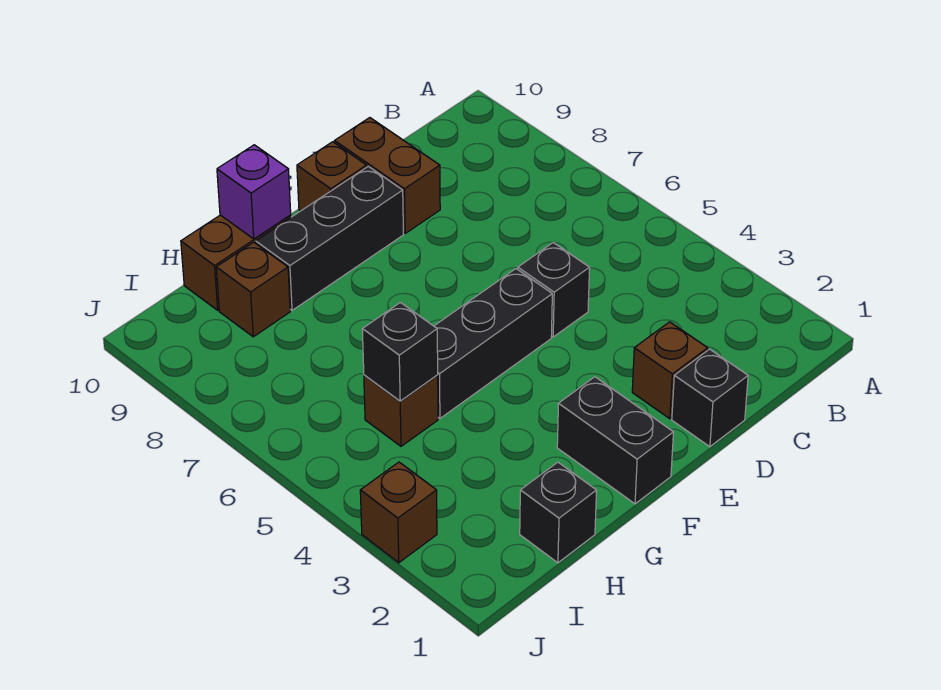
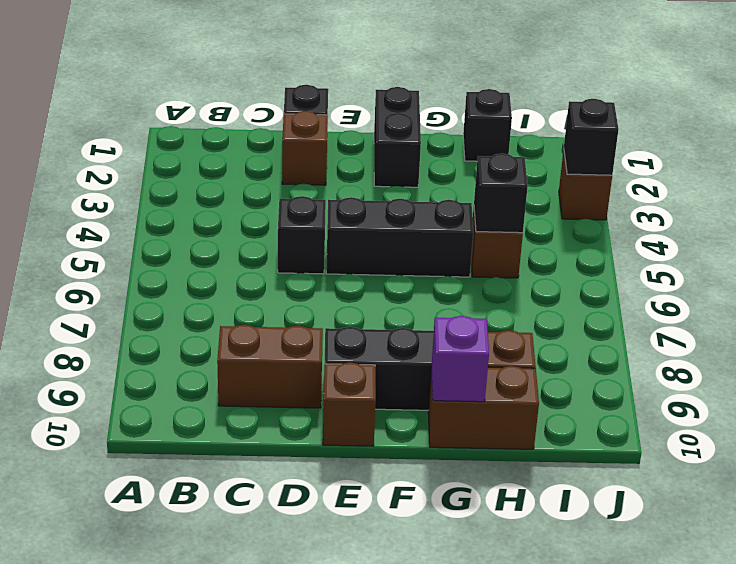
brown brick D9:D10 level 1 -> brown brick C9:D9 level 1
none -> black brick J3 level 2

